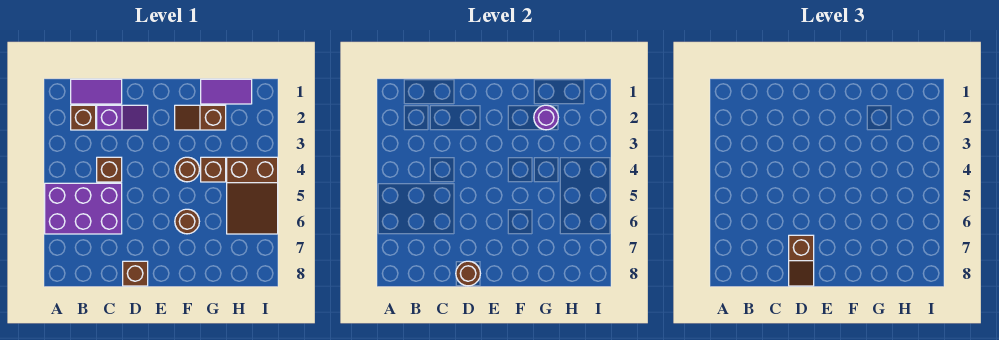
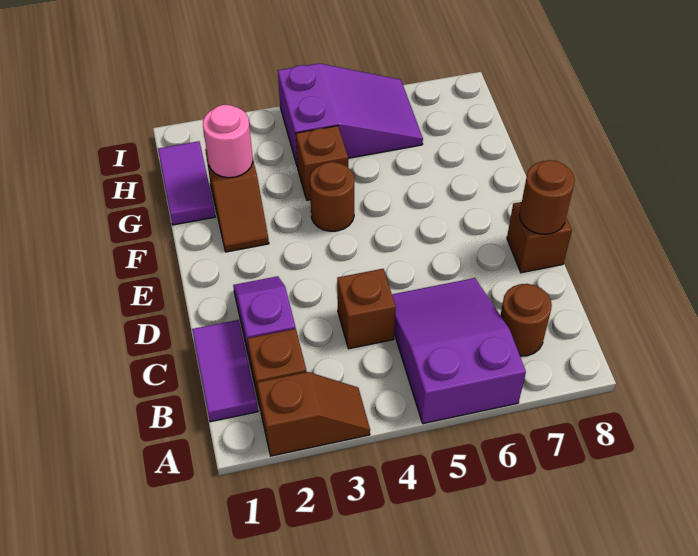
purple brick A5:C6 level 1 -> purple slope A5:C6 level 1 top A
brown slope D7:D8 level 3 top 7 -> brown slope A2:A3 level 1 top 2
brown round brick F6 level 1 -> brown round brick B7 level 1
purple round brick G2 level 2 -> pink round brick G2 level 2
brown slope H4:I6 level 1 top 4 -> purple slope H4:I6 level 1 top 4

